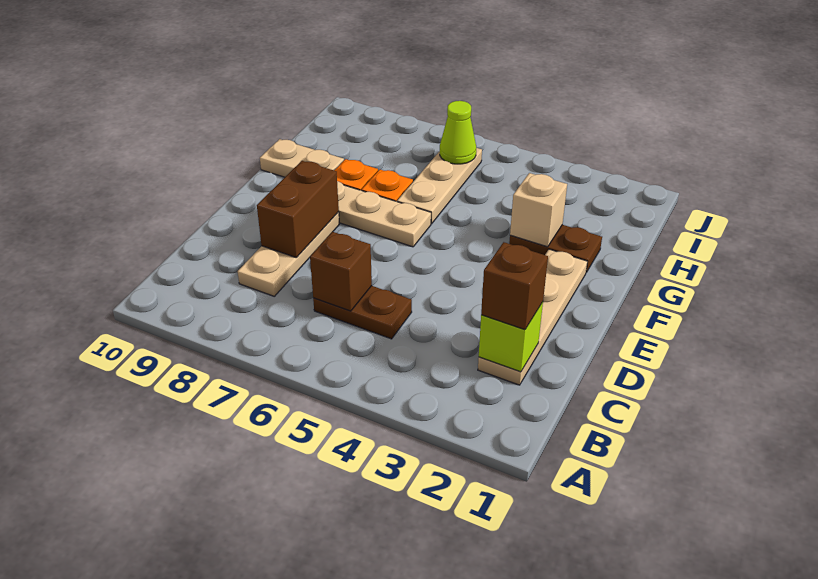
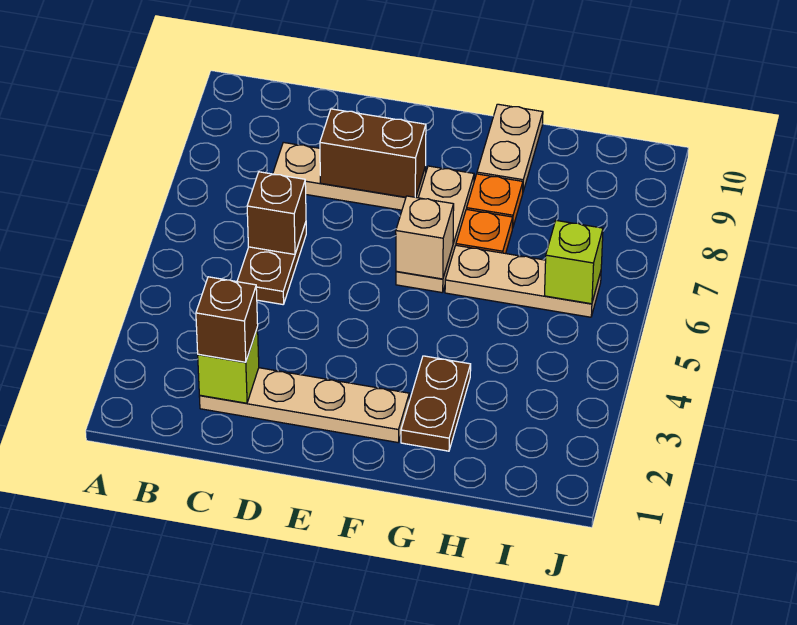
tan brick G3 level 2 -> tan brick F6 level 2
lime cone I6 level 2 -> lime brick I6 level 2

